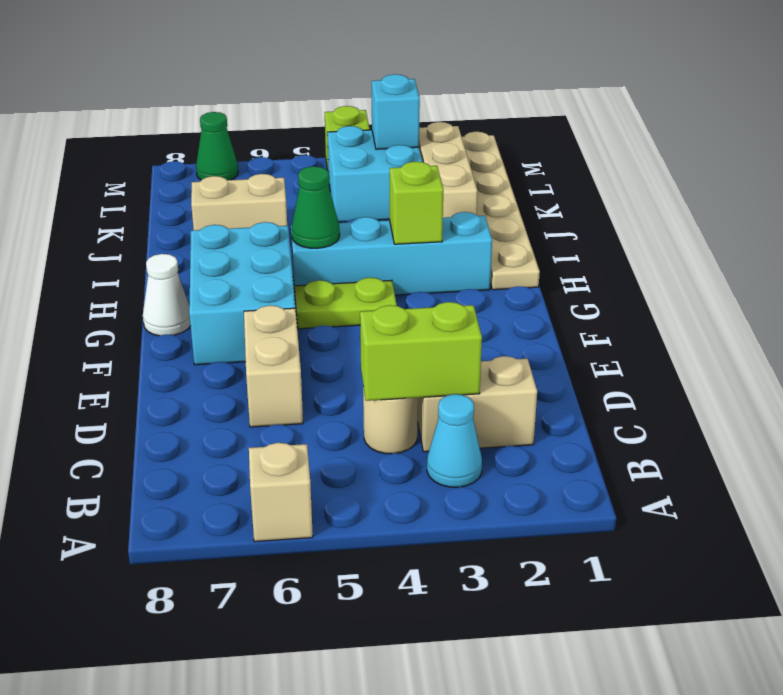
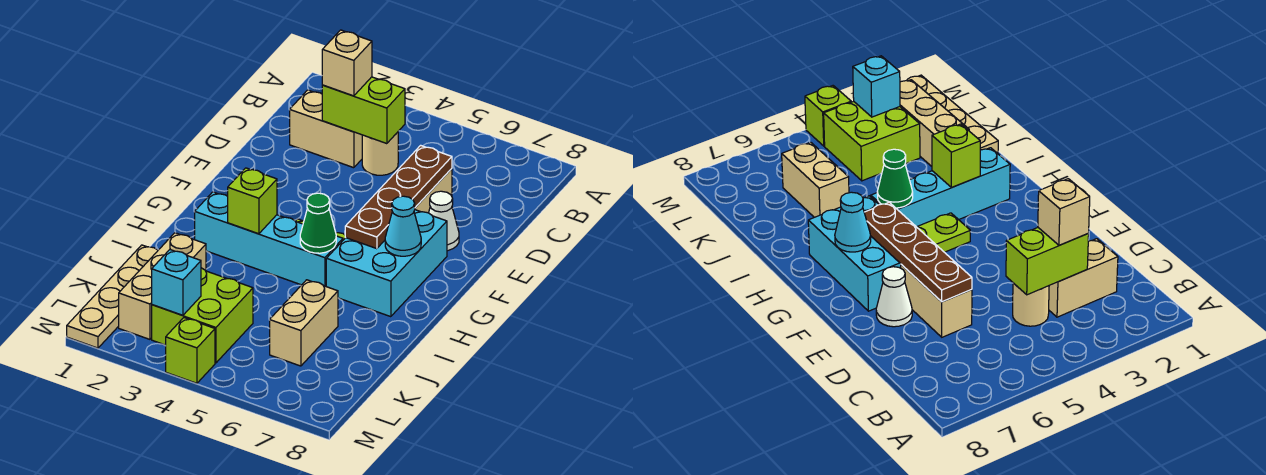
tan brick A6 level 1 -> tan brick C3 level 3
cyan cone B3 level 1 -> cyan cone G7 level 2
none -> brown plate D6:G6 level 2
white cone G8 level 1 -> white cone E7 level 1
tan plate H1:M1 level 1 -> tan plate J1:M1 level 1
tan brick J6:J7 level 1 -> tan brick J6:K6 level 1
cyan brick K3:L4 level 1 -> lime brick K3:L4 level 1
green cone M7 level 1 -> none

